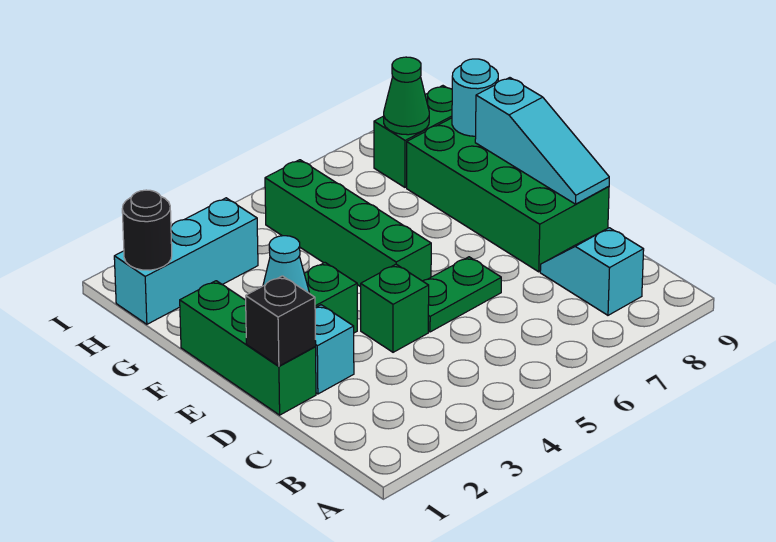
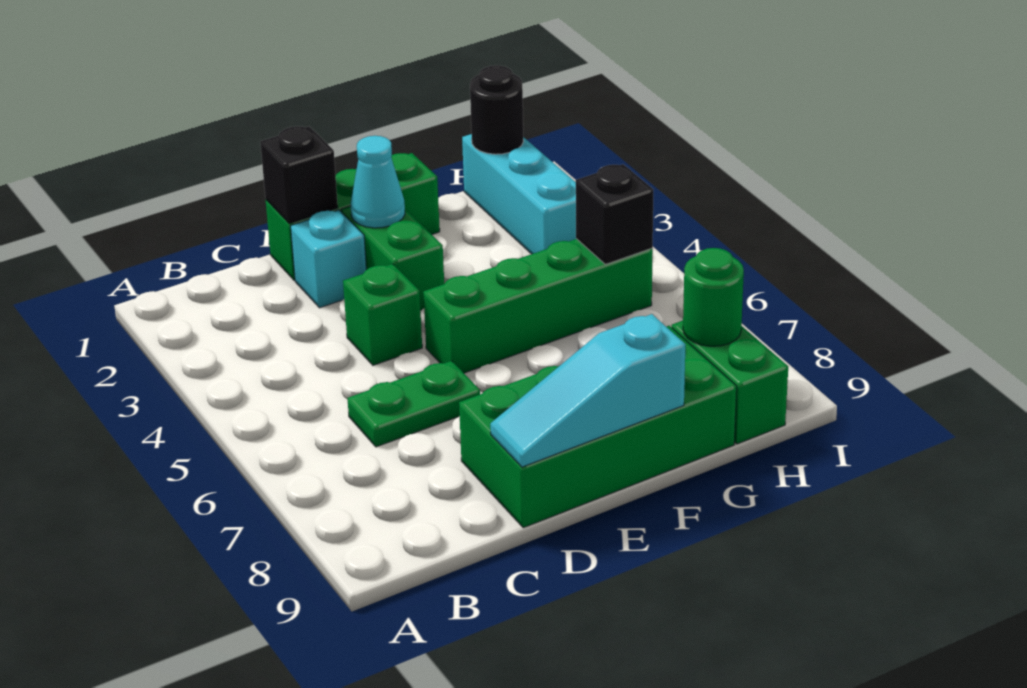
cyan slope B8:C8 level 1 top B -> none
green plate D5:D6 level 1 -> green plate C6:D6 level 1
cyan round brick G9 level 2 -> none
none -> black brick H5 level 2
green cone H8 level 2 -> green round brick H8 level 2

